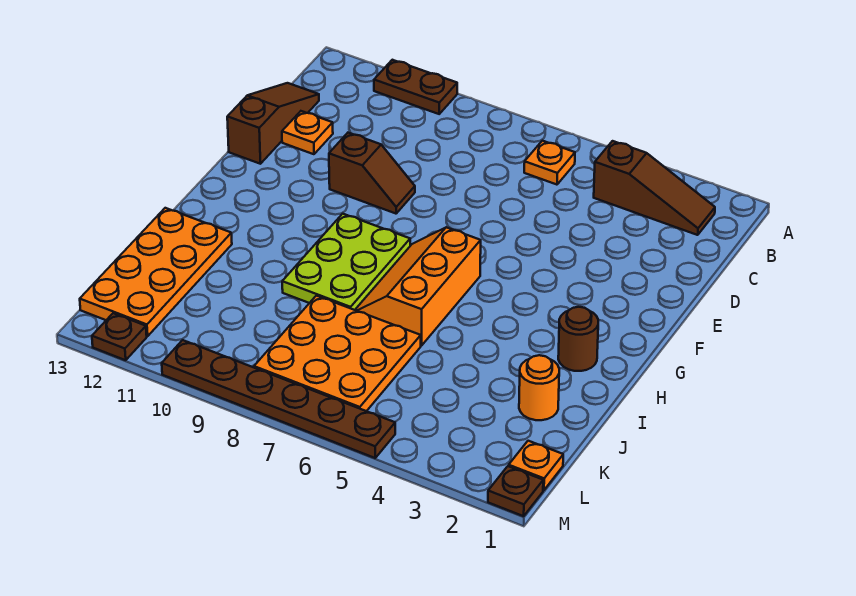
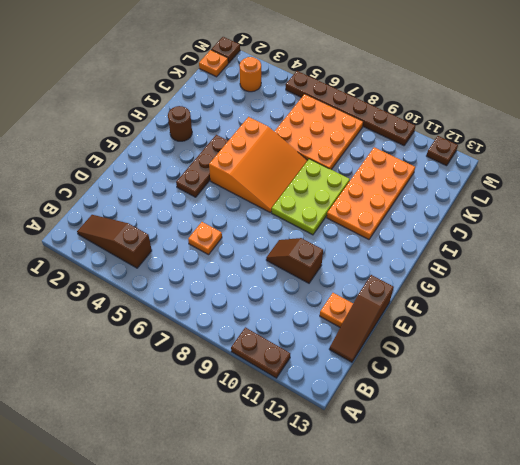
orange plate B6 level 1 -> orange plate D6 level 1
none -> brown plate F4:H4 level 1
orange slope G6:I7 level 1 top 6 -> orange slope G5:I7 level 1 top 5
orange plate I12:L13 level 1 -> orange plate H10:K11 level 1
orange round brick J2 level 1 -> orange round brick L3 level 1

